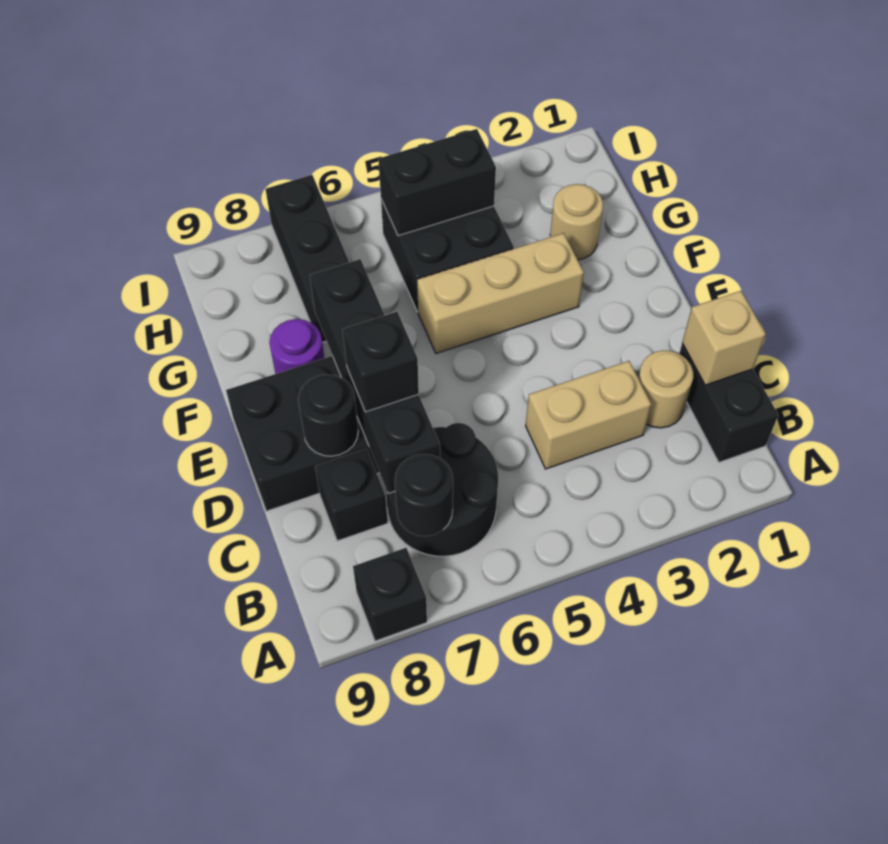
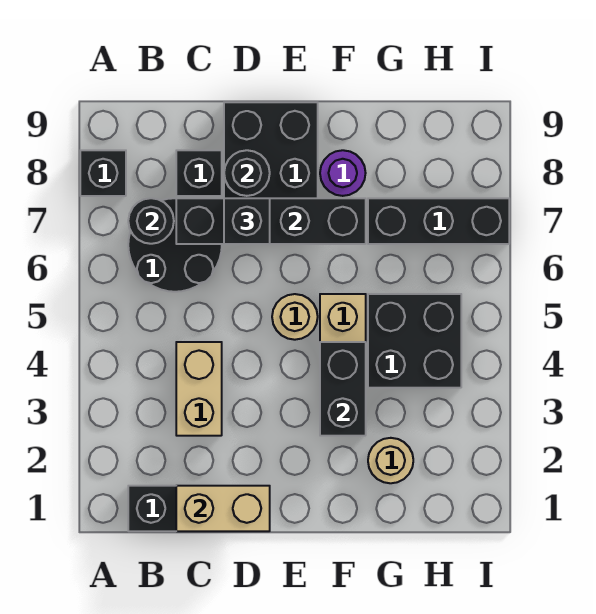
tan brick C1 level 2 -> tan brick C1:D1 level 2
tan round brick C2 level 1 -> tan round brick E5 level 1
black brick H4:H5 level 2 -> black brick F3:F4 level 2

